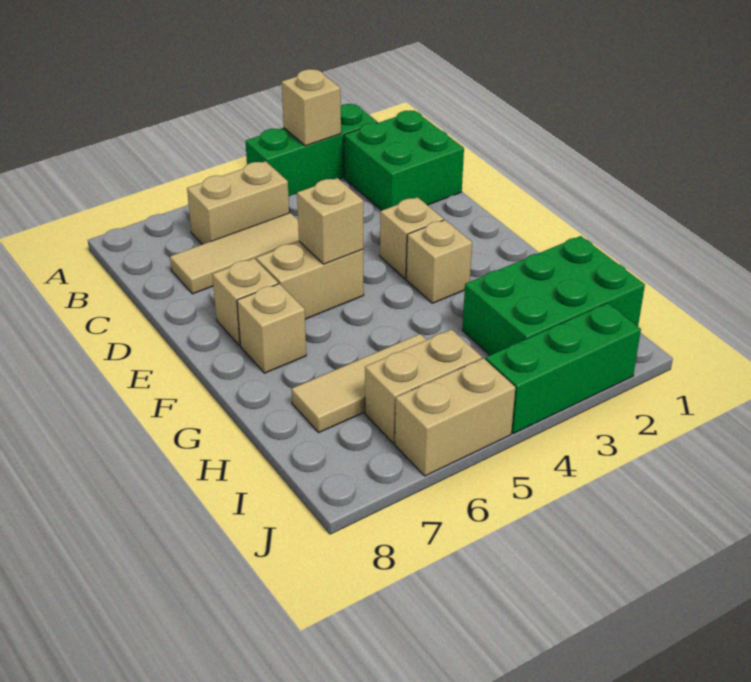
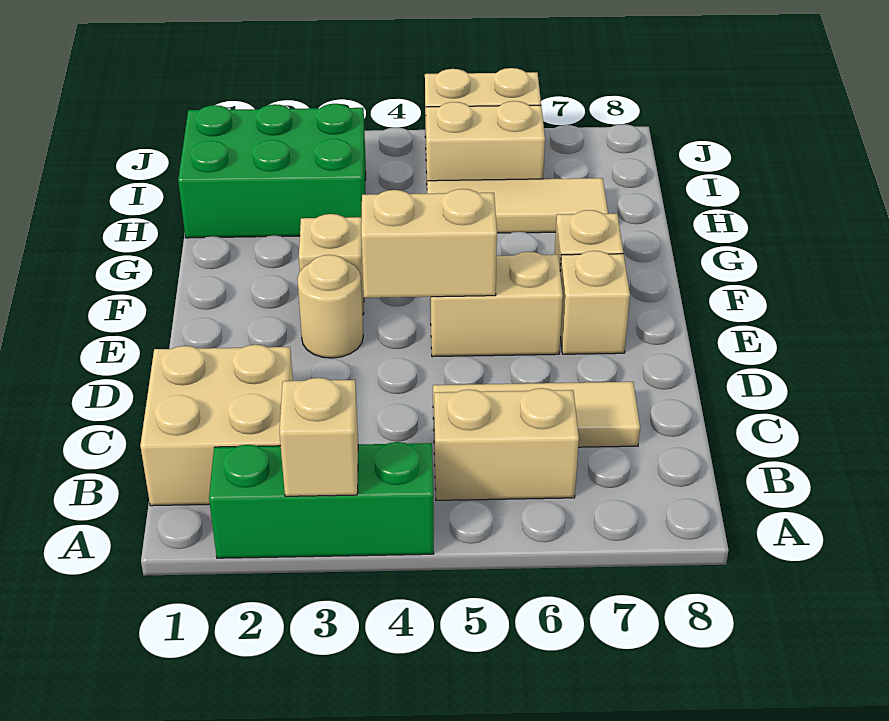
green brick B1:C2 level 1 -> tan brick B1:C2 level 1
tan brick E3 level 1 -> tan round brick E3 level 1
tan brick E5 level 2 -> tan brick E4:E5 level 2
green brick J2:J4 level 1 -> none

